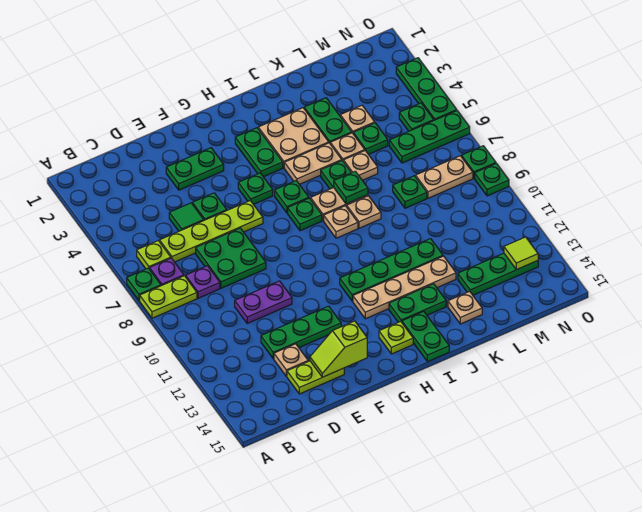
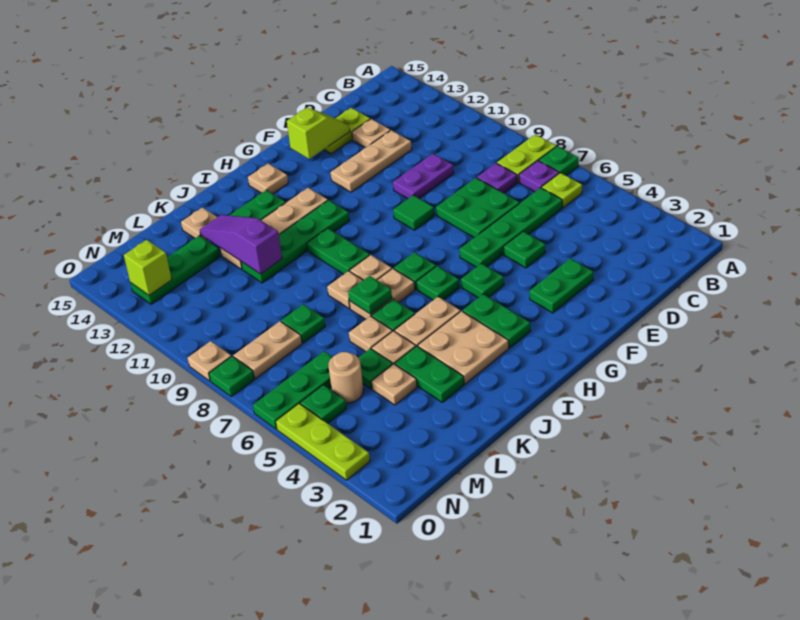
lime plate C6:F6 level 1 -> green plate C6:F6 level 1
green tile D5 level 1 -> green tile F9 level 1
green plate D12:F12 level 1 -> tan plate D12:F12 level 1
lime plate H14 level 1 -> tan plate H14 level 1
green plate I14:I15 level 1 -> green plate I9:I10 level 1
none -> purple slope K11:K13 level 2 top 11
none -> tan round brick M5 level 1
lime tile N13 level 2 -> lime brick N13 level 2
green plate O3:O5 level 1 -> lime plate O3:O5 level 1
green plate O9 level 1 -> tan plate O9 level 1

